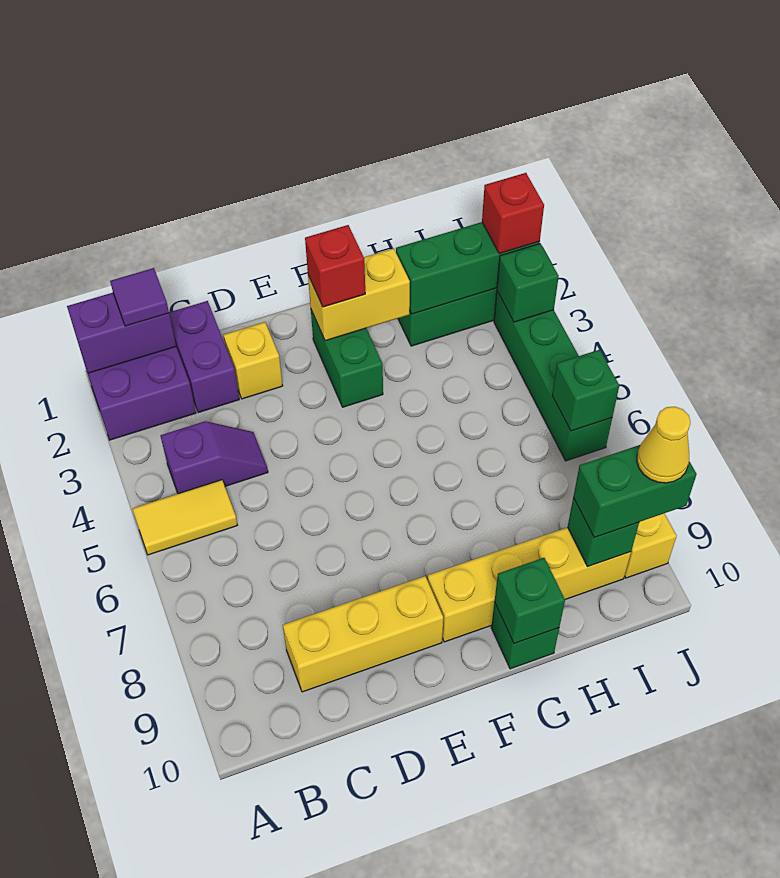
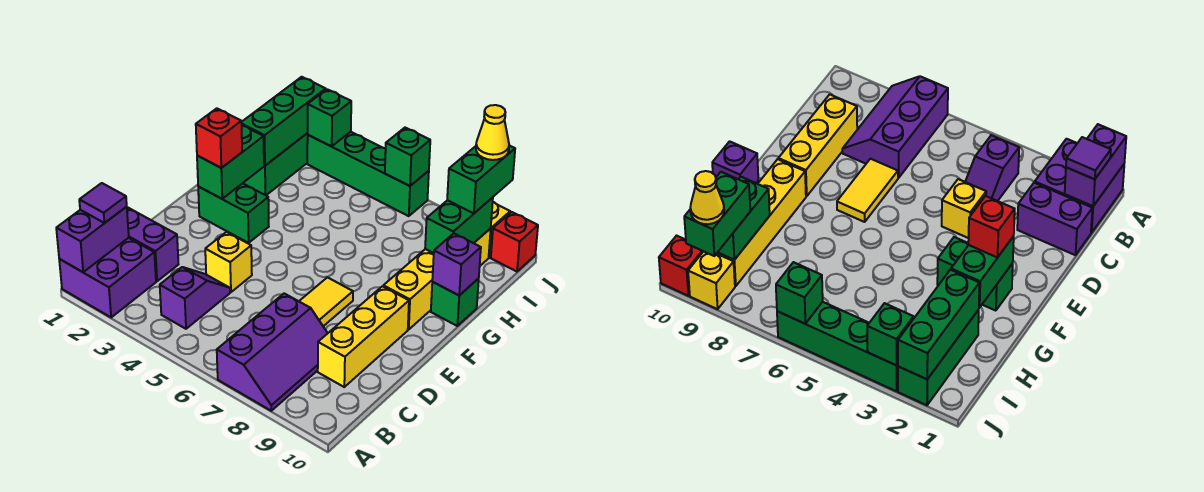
yellow tile A5:B5 level 1 -> yellow tile D7:E7 level 1
none -> purple slope A7:C8 level 1 top 7
yellow brick D2 level 1 -> yellow brick D4 level 1
yellow brick F2:G2 level 2 -> green brick F2:G2 level 2
green brick G10 level 2 -> purple brick G10 level 2
green brick I9 level 2 -> green brick H9:I9 level 2
red brick J2 level 3 -> red brick J10 level 1

